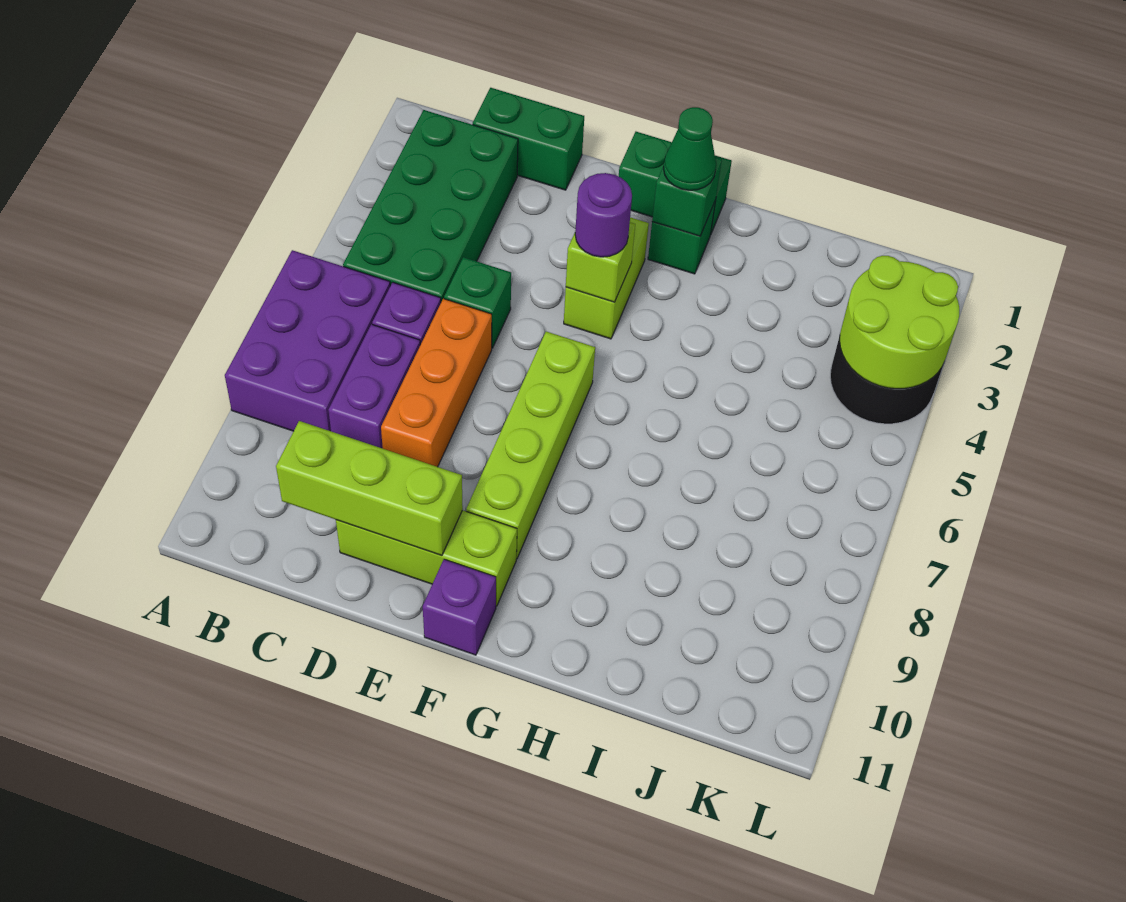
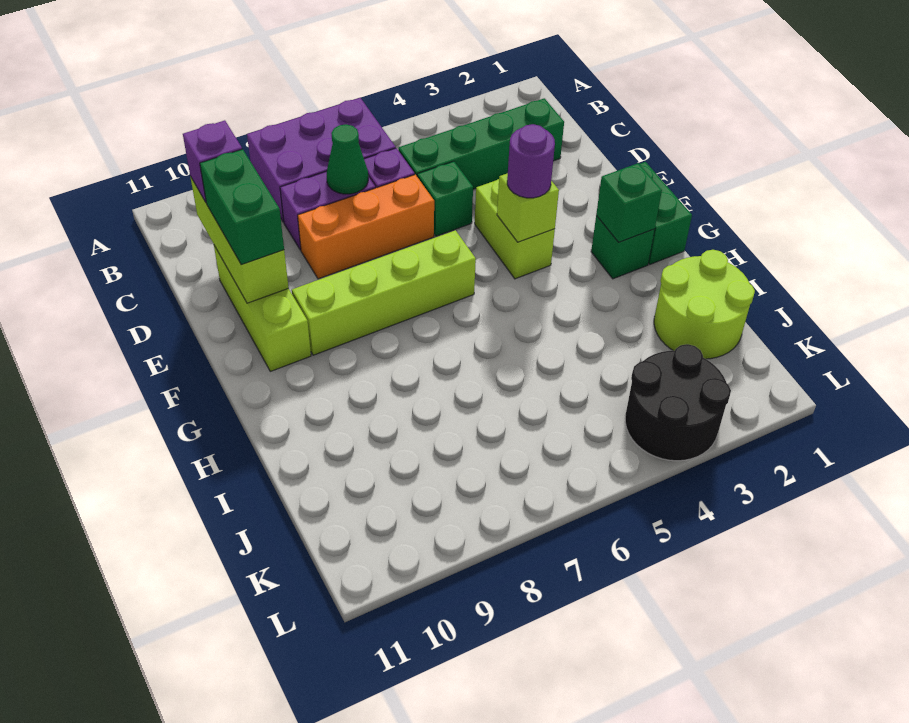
green brick B2:C5 level 1 -> green brick C2:C5 level 1
green brick C1:D1 level 1 -> green brick D10:E10 level 3
lime brick F3:F4 level 1 -> lime brick E4:F4 level 1
purple brick F11 level 1 -> purple brick C10 level 3
green cone G2 level 3 -> green cone C7 level 2
lime round brick K3:L4 level 2 -> lime round brick I1:J2 level 1

